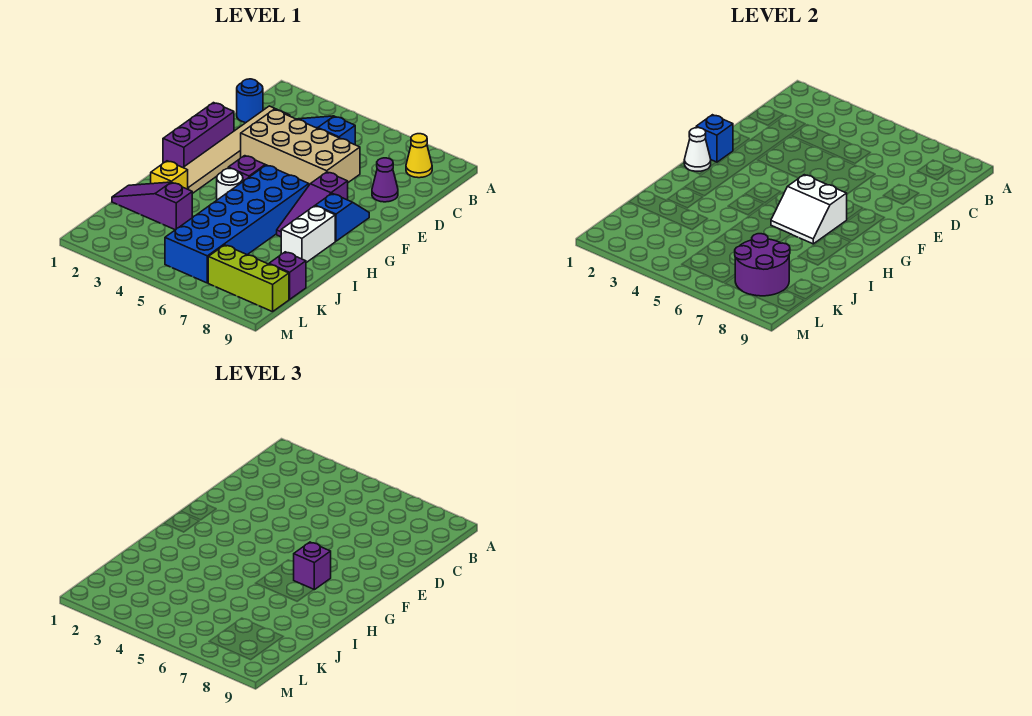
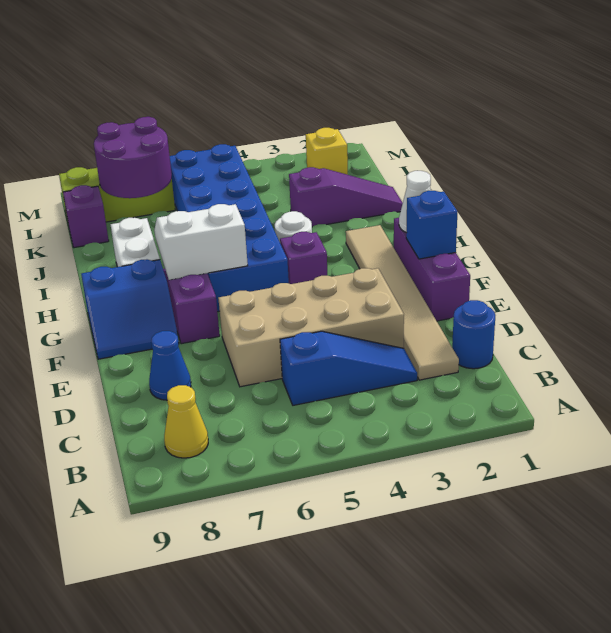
purple cone D8 level 1 -> blue cone D8 level 1
blue slope F8:G8 level 1 top G -> blue slope F8:G9 level 1 top G
purple brick G7 level 3 -> none
yellow brick I2 level 1 -> yellow brick L2 level 1

